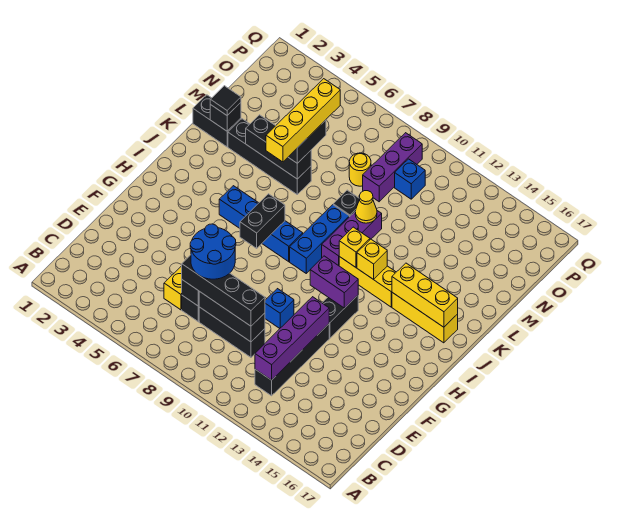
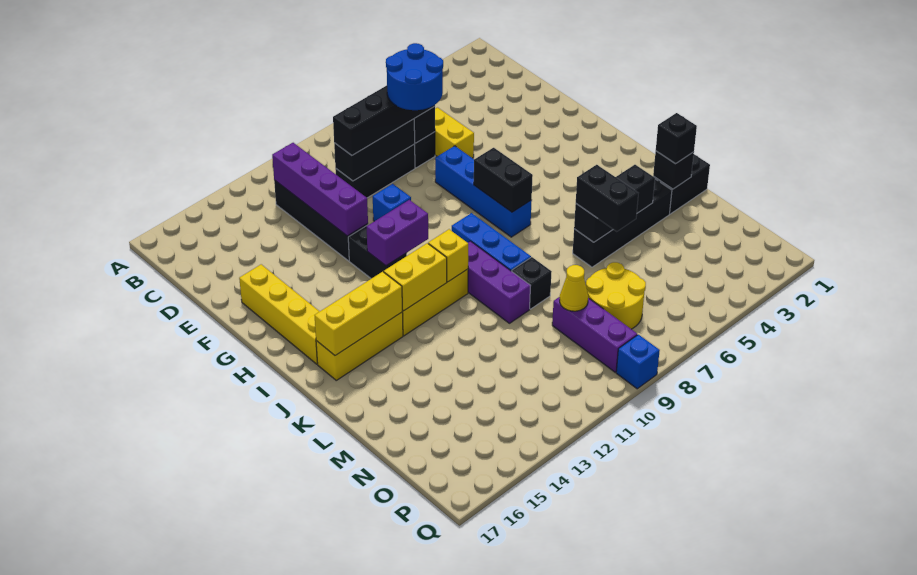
blue brick I5:I8 level 1 -> blue brick F7:I7 level 1
yellow brick J12 level 2 -> yellow brick J12:J13 level 2
yellow brick K6:N6 level 4 -> yellow brick F16:I16 level 1
black tile L2 level 3 -> black brick L2 level 3
yellow cone L10 level 2 -> yellow cone N9 level 2
yellow round brick N8 level 1 -> yellow round brick N7:O8 level 1
blue brick O10 level 1 -> blue brick Q9 level 1

